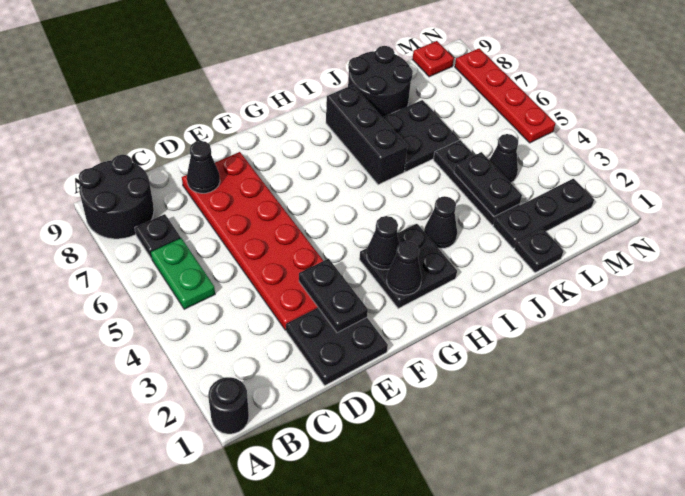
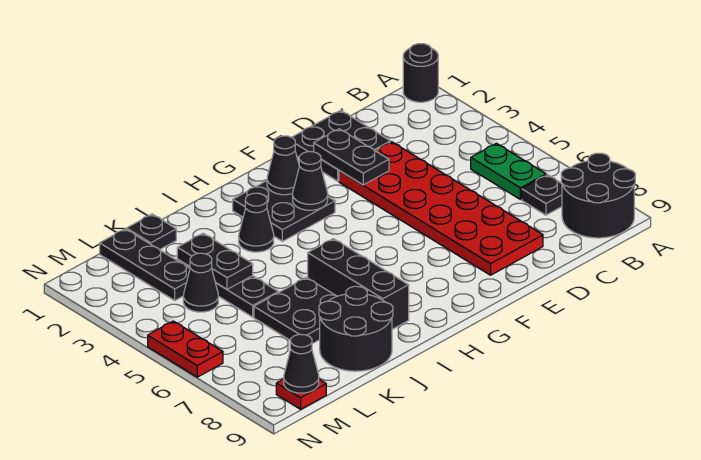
black cone D8 level 2 -> black cone M9 level 2
black plate K2:M2 level 1 -> black plate L1:L3 level 1
red plate N5:N8 level 1 -> red plate N5:N6 level 1

